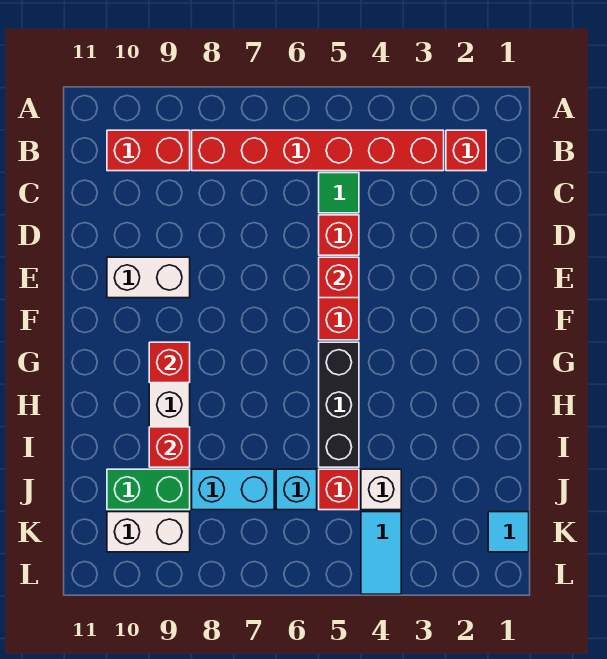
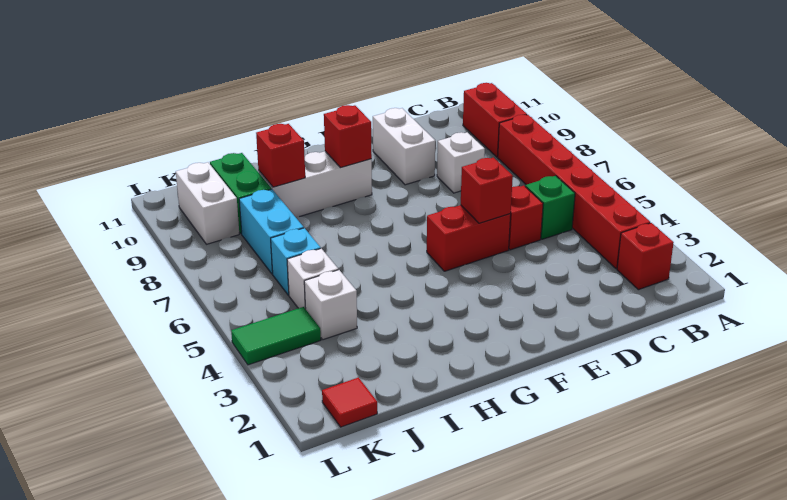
green tile C5 level 1 -> green brick C5 level 1
none -> white brick D8 level 1
black brick G5:I5 level 1 -> none
red brick J5 level 1 -> white brick J5 level 1
cyan tile K1 level 1 -> red tile K1 level 1
cyan tile K4:L4 level 1 -> green tile K4:L4 level 1

